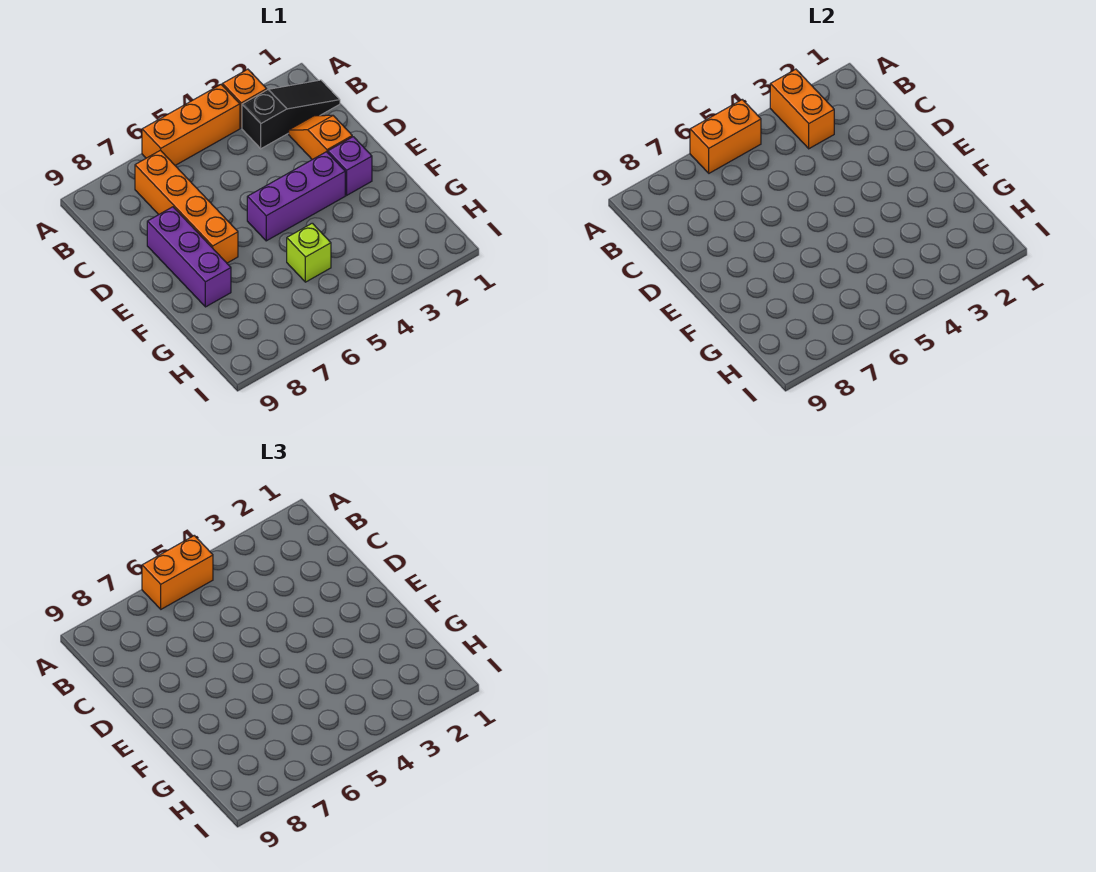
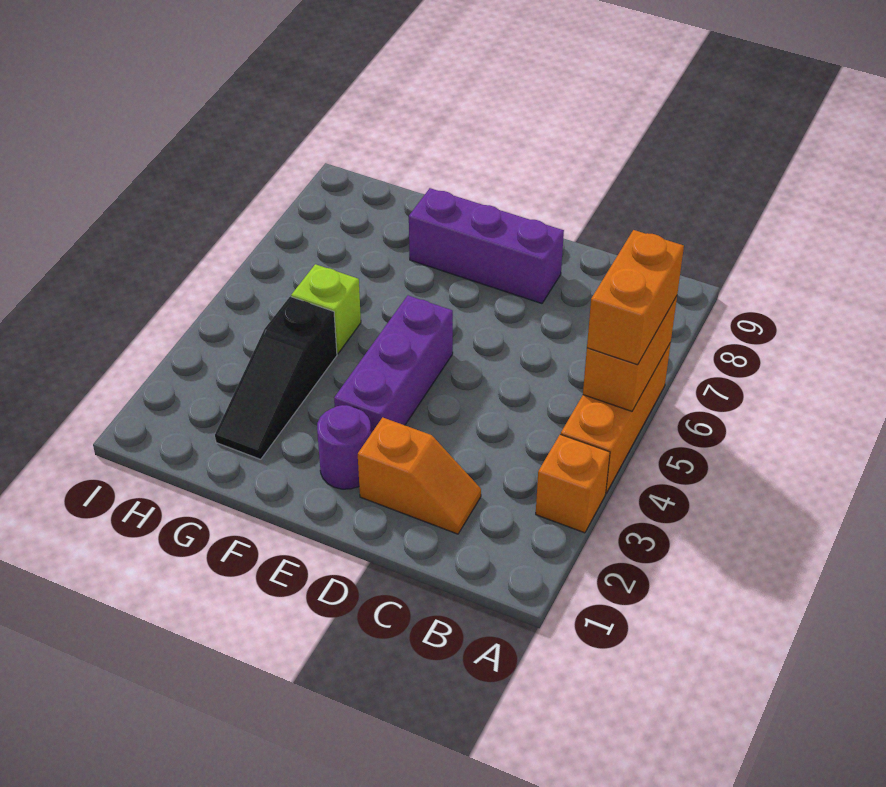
orange brick A3:B3 level 2 -> none
black slope B1:B3 level 1 top 3 -> black slope G2:G4 level 1 top 4
orange brick B7:E7 level 1 -> none
purple brick E2 level 1 -> purple round brick E2 level 1

